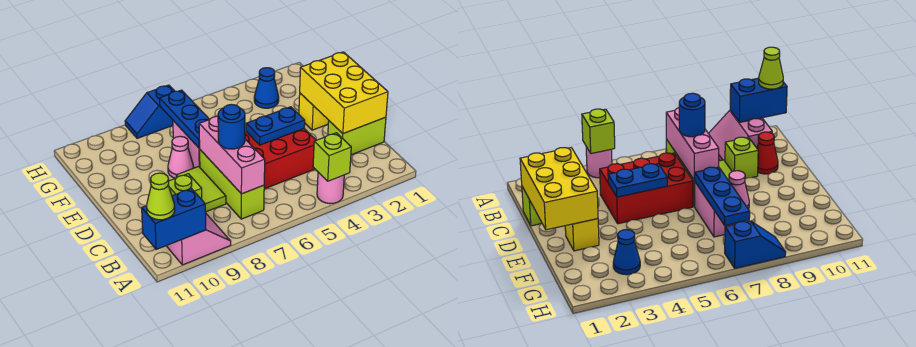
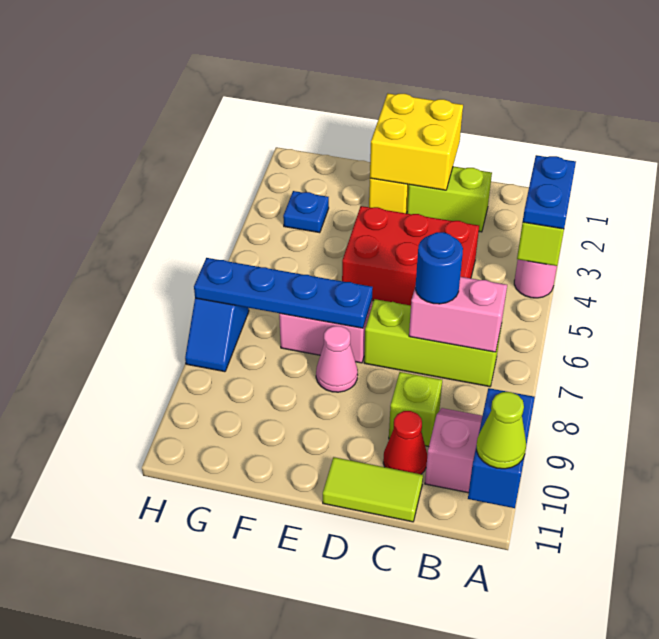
pink brick B7:D7 level 2 -> pink brick B7:C7 level 2
lime brick C1:C2 level 1 -> lime brick C2:D2 level 1
yellow brick C1:E2 level 2 -> yellow brick D1:E2 level 2
red brick C4:D6 level 1 -> red brick C4:E5 level 1
lime tile C8:D8 level 1 -> lime tile C11:D11 level 1
blue plate D4:D5 level 2 -> blue plate A3:A4 level 3
blue plate E7:G7 level 2 -> blue plate E7:H7 level 2
blue cone G3 level 1 -> blue plate G3 level 1

